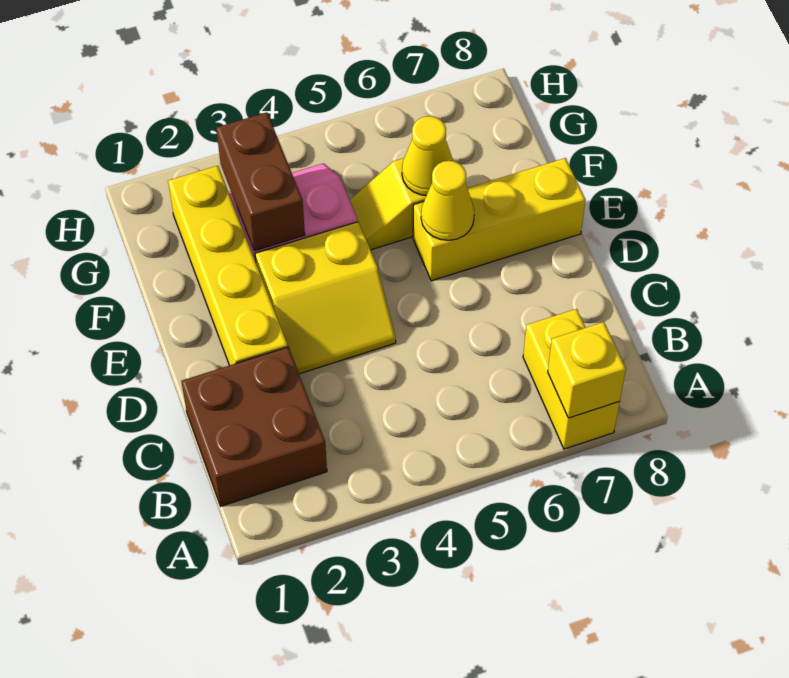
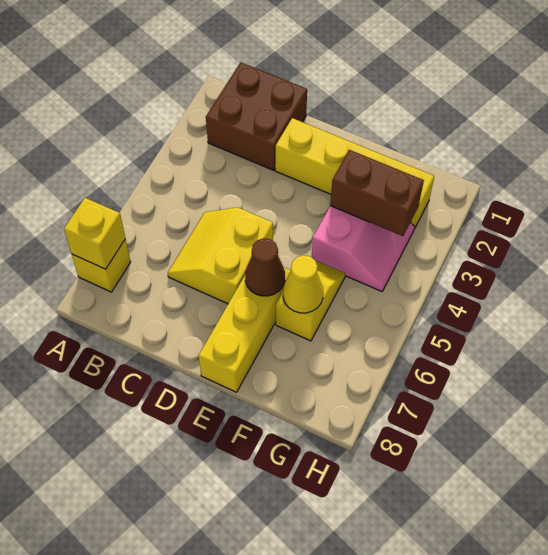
yellow brick A7:B7 level 1 -> yellow brick A7 level 1
yellow slope D3:E4 level 1 top E -> yellow slope C5:D6 level 1 top D
yellow cone E6 level 2 -> brown cone E6 level 2

